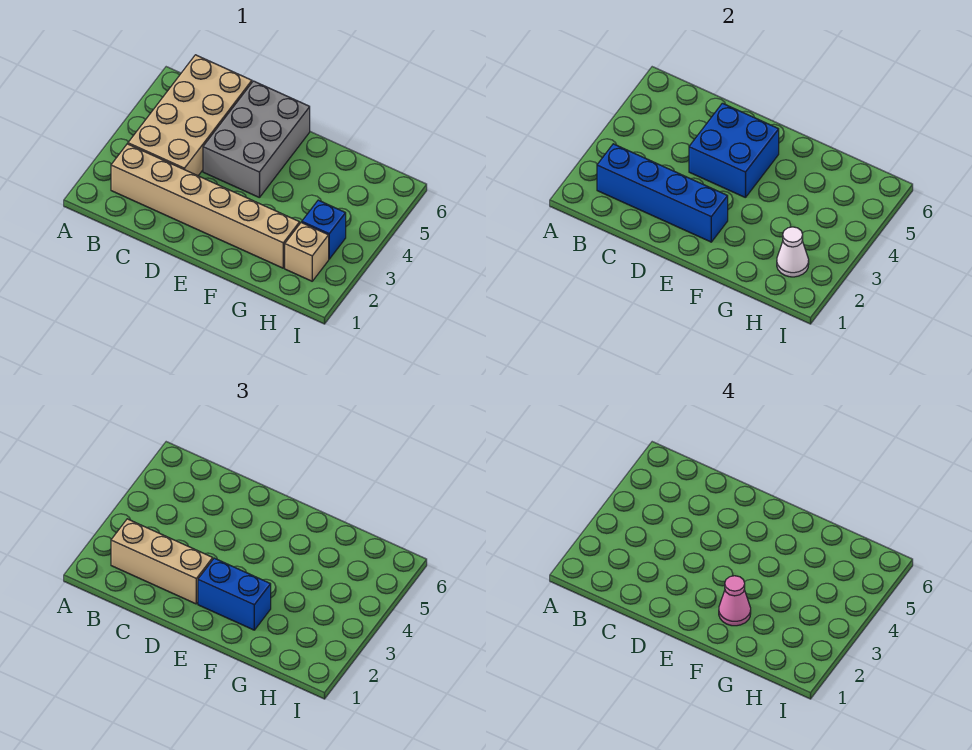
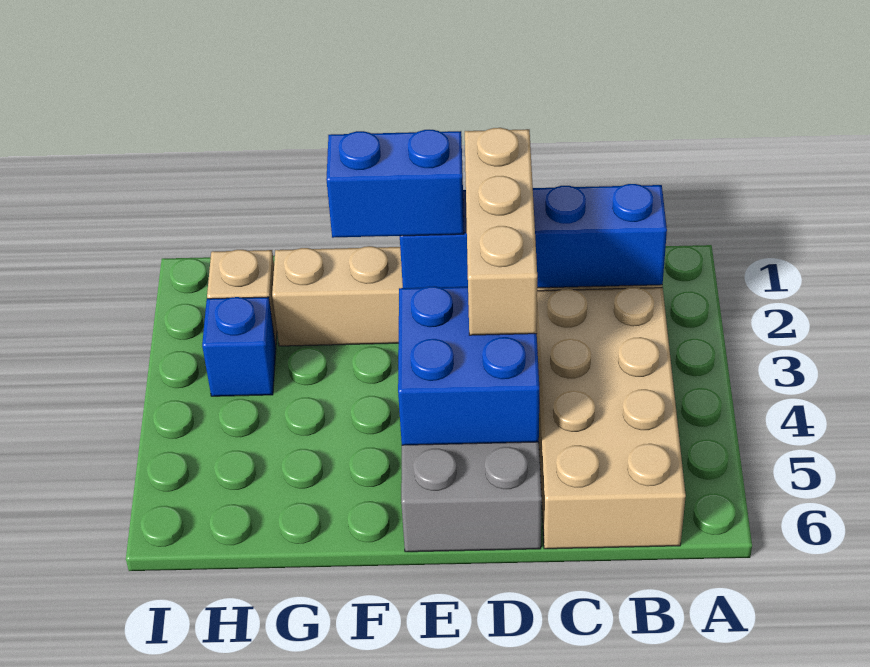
tan brick B2:D2 level 3 -> tan brick D2:D4 level 3
pink cone F2 level 4 -> none
white cone H2 level 2 -> none

